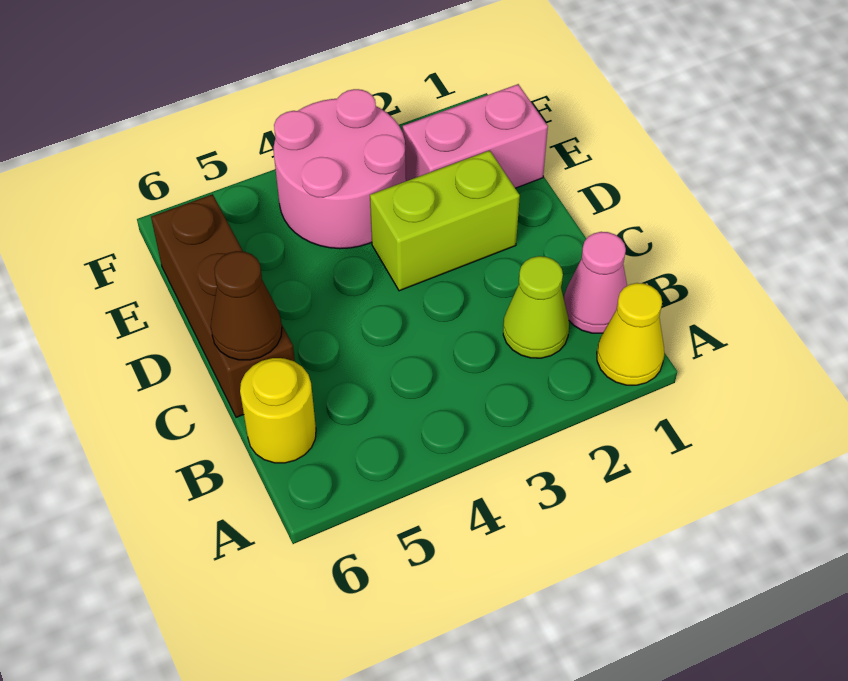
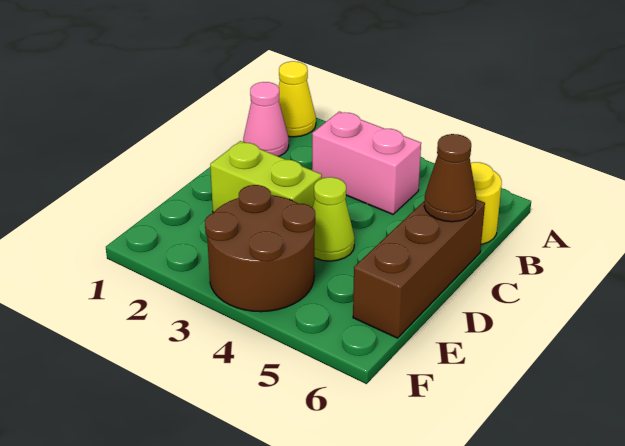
lime cone B2 level 1 -> lime cone D4 level 1
pink brick E1:E2 level 1 -> pink brick B3:B4 level 1
pink round brick E3:F4 level 1 -> brown round brick E3:F4 level 1

